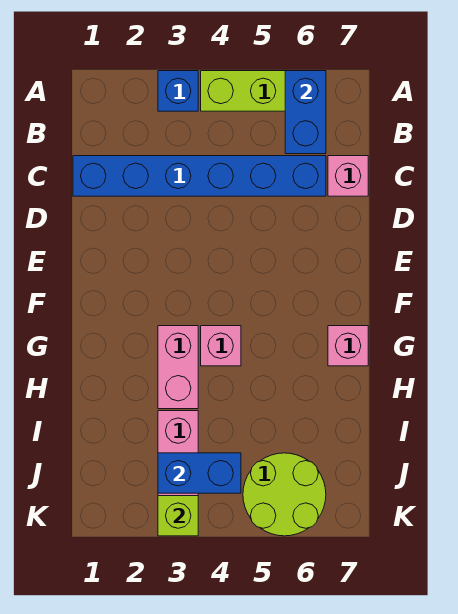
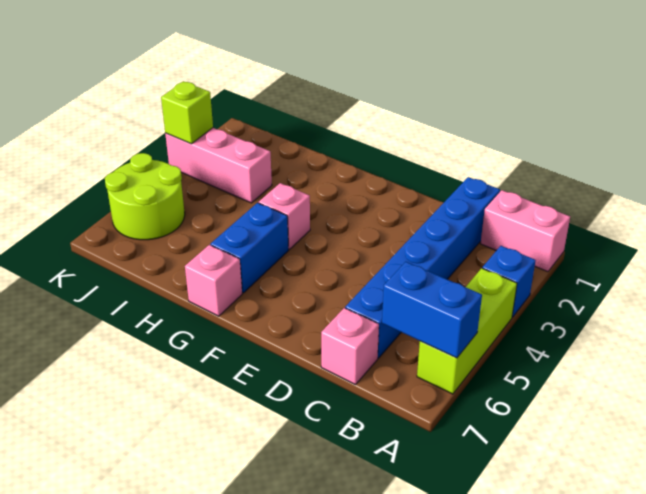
pink brick G3:H3 level 1 -> pink brick A1:B1 level 1
blue brick J3:J4 level 2 -> blue brick G5:G6 level 1

